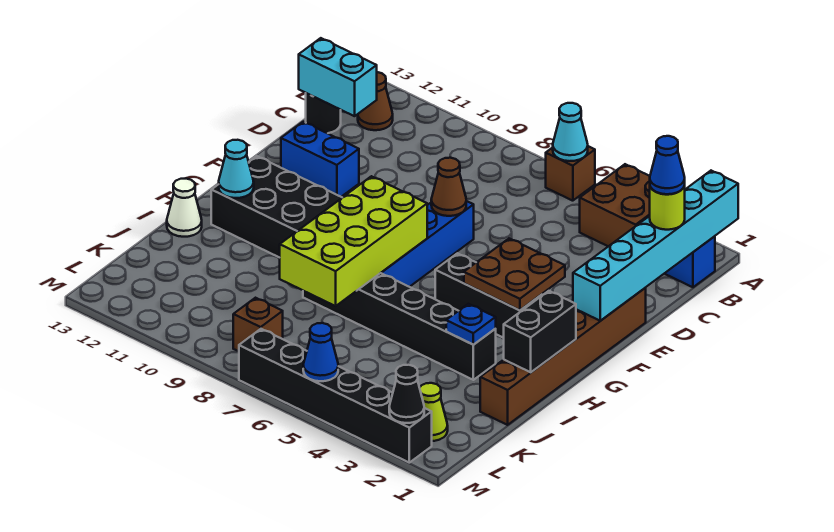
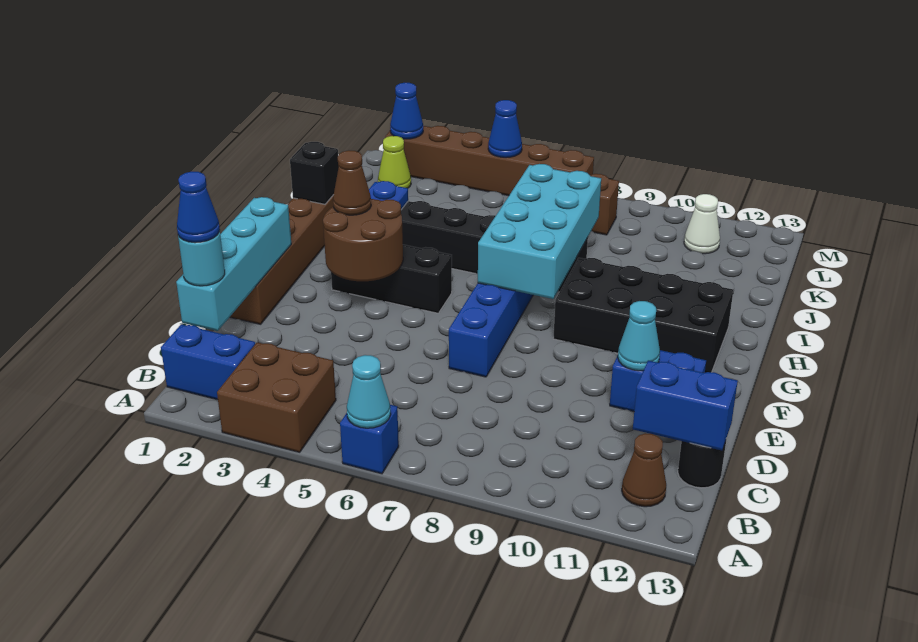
cyan brick A1:F1 level 2 -> cyan brick C1:F1 level 2
brown brick A6 level 1 -> blue brick A6 level 1
lime round brick C1 level 3 -> cyan round brick C1 level 3
cyan brick C12:C13 level 2 -> blue brick C12:C13 level 2
brown cone E7 level 2 -> brown cone G3 level 3
brown plate F3:G4 level 2 -> brown round brick F3:G4 level 2
lime brick G7:J8 level 2 -> cyan brick G7:J8 level 2
black brick H1:I1 level 2 -> black brick I1 level 2
cyan cone H12 level 2 -> cyan cone E11 level 2
white cone I13 level 1 -> white cone L11 level 1
black brick M2:M7 level 1 -> brown brick M2:M7 level 1
black cone M2 level 2 -> blue cone M2 level 2

